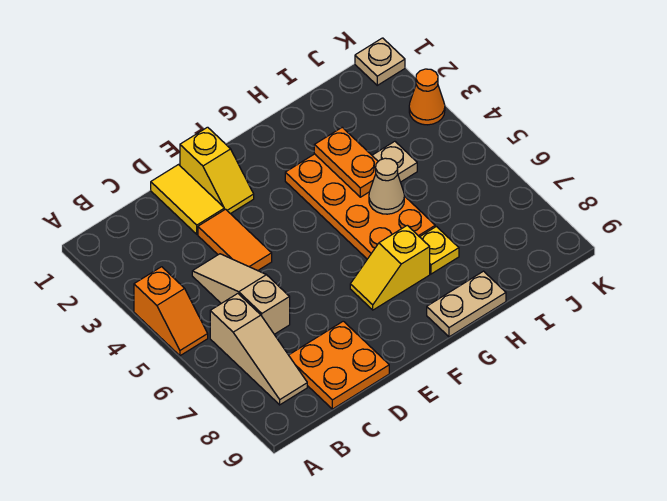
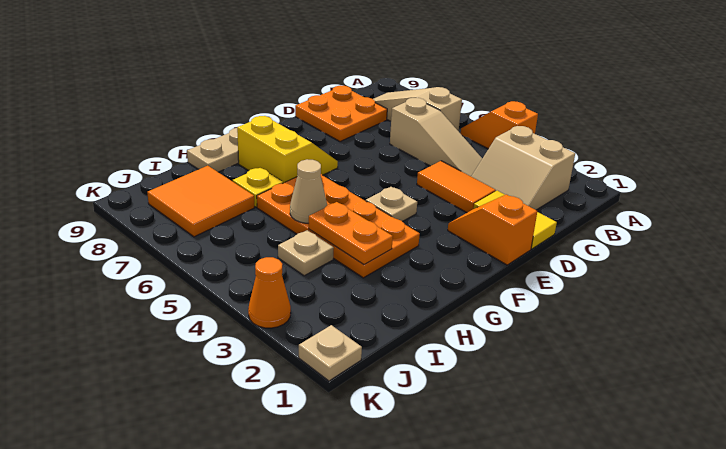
none -> tan slope B2:C3 level 1 top B
yellow slope E1:E2 level 1 top 1 -> orange slope E1:E2 level 1 top 1
none -> tan plate F4 level 1
yellow slope F7:G7 level 1 top G -> yellow slope F7:G8 level 1 top G
none -> orange tile I7:J8 level 1

